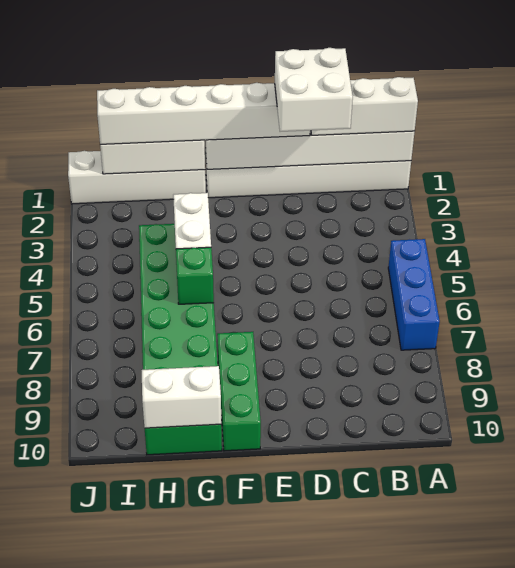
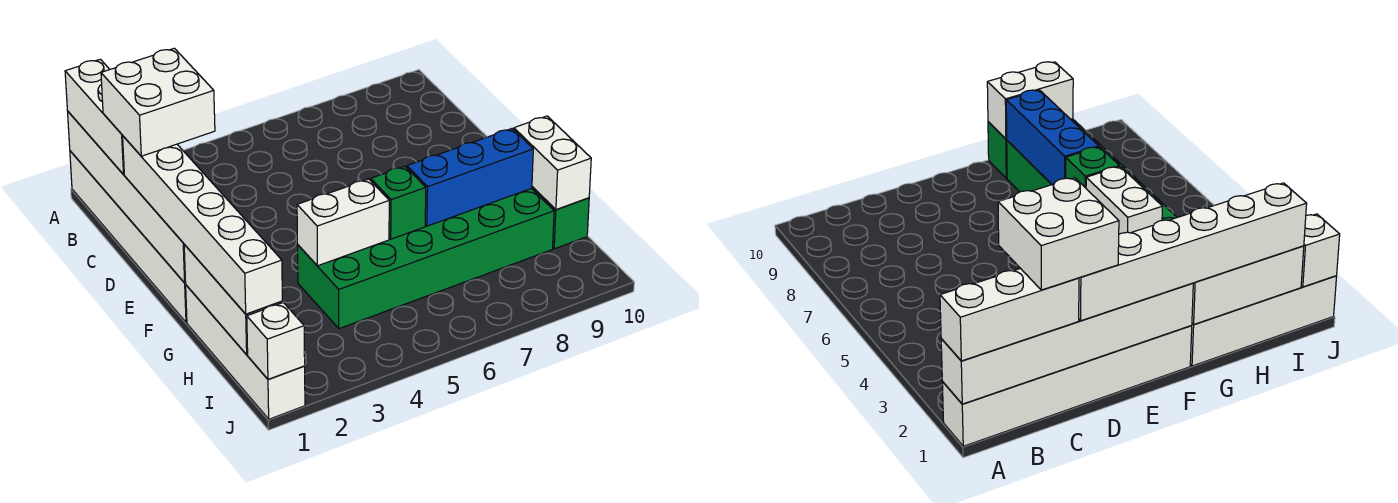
blue brick A5:A7 level 1 -> blue brick G7:G9 level 2
green brick F8:F10 level 1 -> none
none -> white brick J1 level 2

